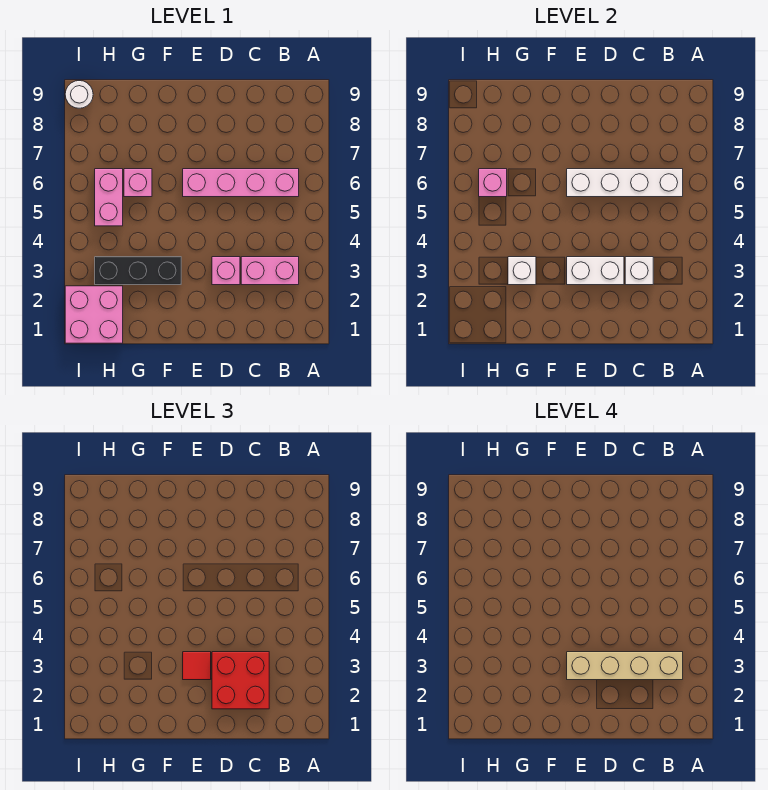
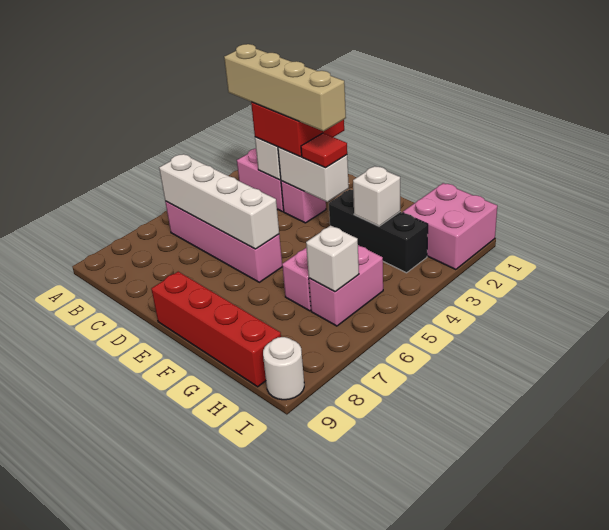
none -> red brick E9:H9 level 1
pink brick H6 level 2 -> white brick H6 level 2

